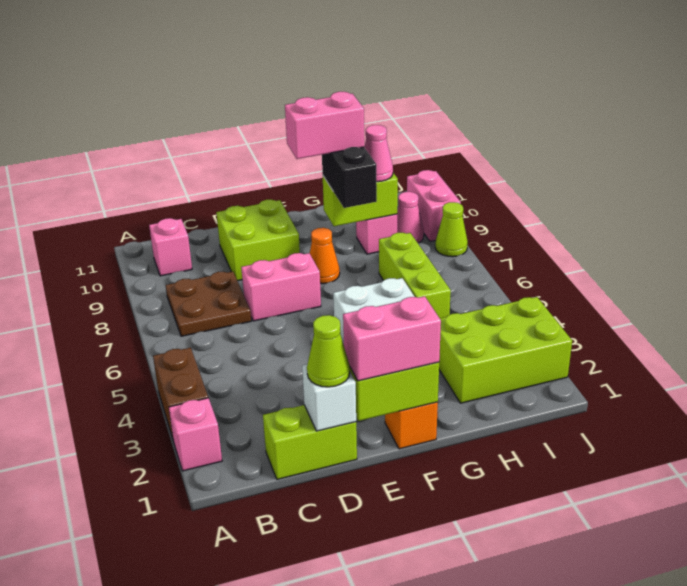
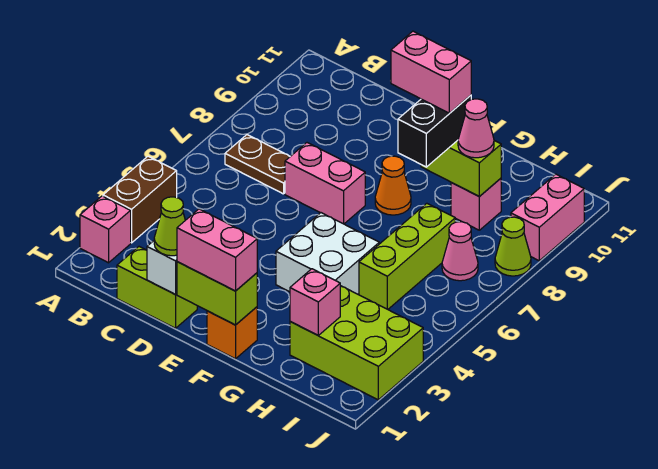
brown plate B7:C8 level 1 -> brown plate B7:C7 level 1
pink brick B10 level 1 -> pink brick H2 level 2
lime brick D9:E10 level 1 -> none
pink cone I9 level 1 -> pink cone I7 level 1

